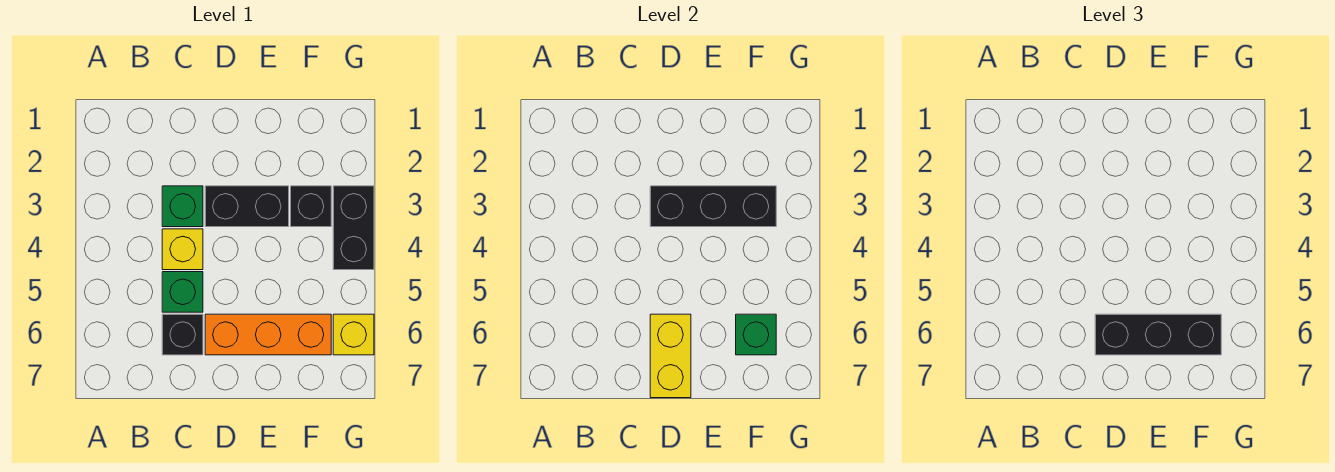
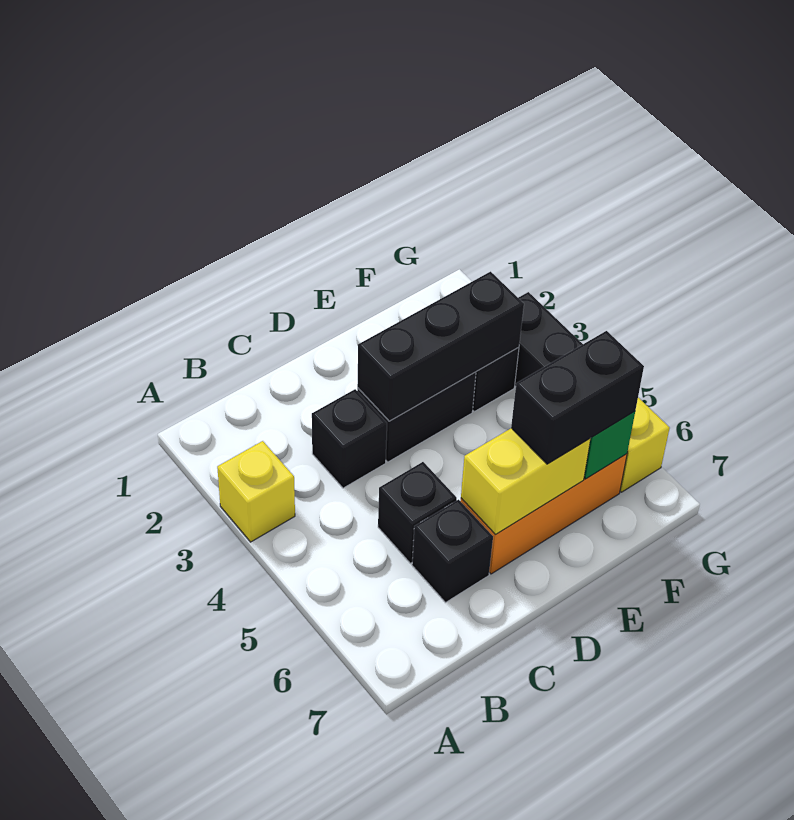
green brick C3 level 1 -> black brick C3 level 1
yellow brick C4 level 1 -> yellow brick A3 level 1
green brick C5 level 1 -> black brick C5 level 1
yellow brick D6:D7 level 2 -> yellow brick D6:E6 level 2
black brick D6:F6 level 3 -> black brick E6:F6 level 3

